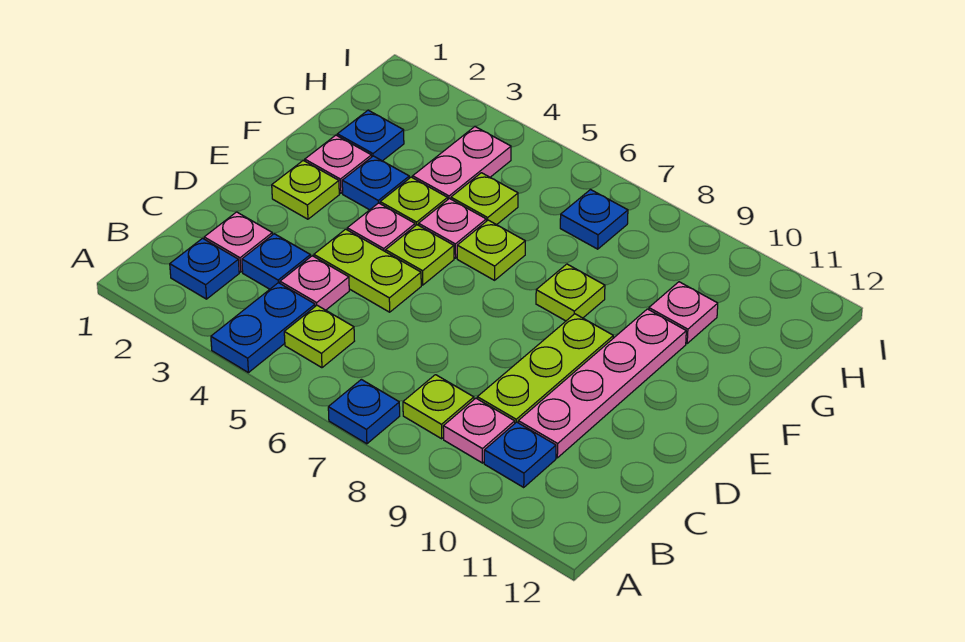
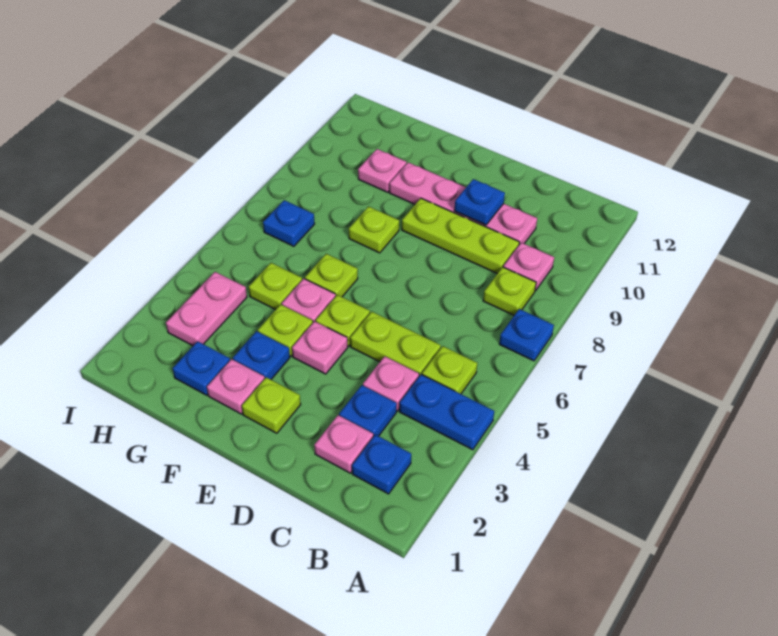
blue plate B10 level 1 -> blue plate D10 level 2
lime plate D4:D5 level 1 -> lime plate C5:D5 level 1
pink plate G4:H4 level 1 -> pink plate H3:H4 level 1

